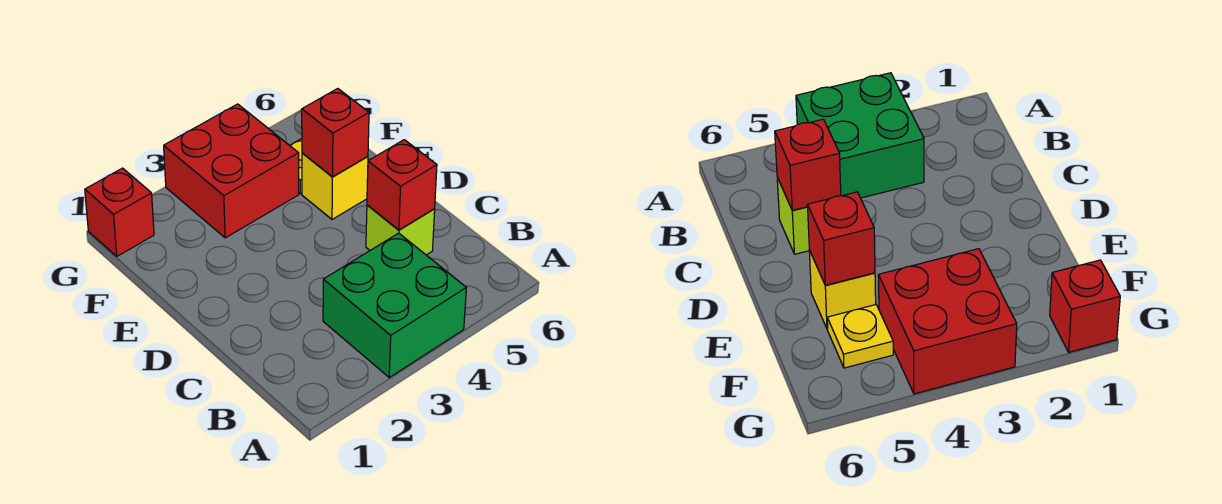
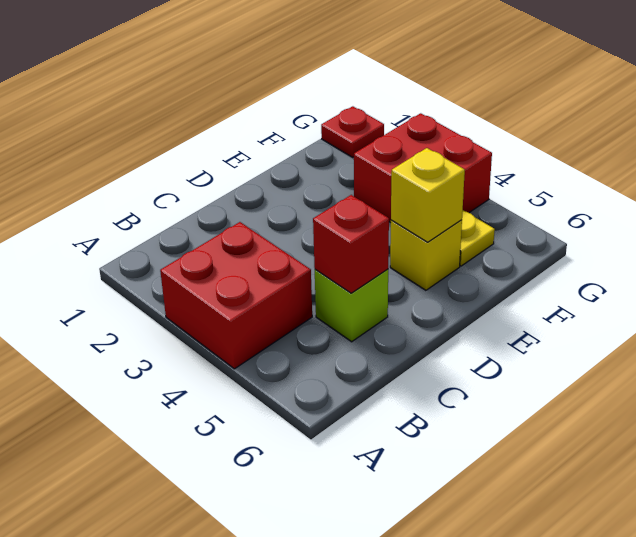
green brick A3:B4 level 1 -> red brick A3:B4 level 1
red brick E5 level 2 -> yellow brick E5 level 2
red brick G1 level 1 -> red plate G1 level 1

